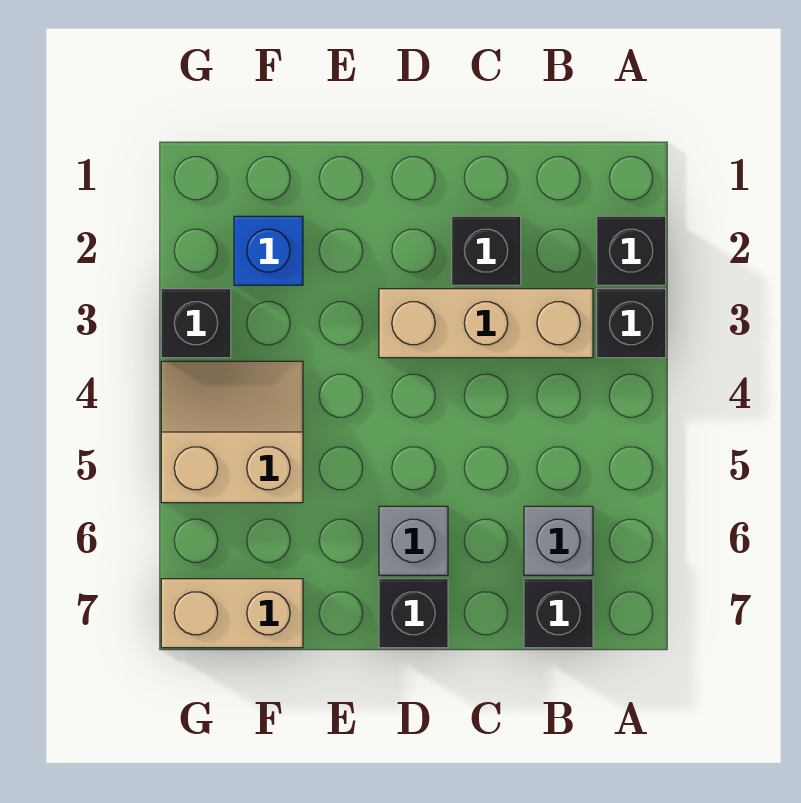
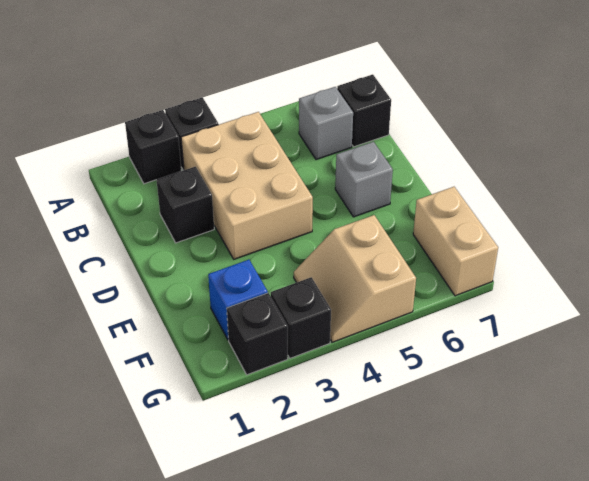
tan brick B3:D3 level 1 -> tan brick B3:D4 level 1
black brick D7 level 1 -> black brick G2 level 1

